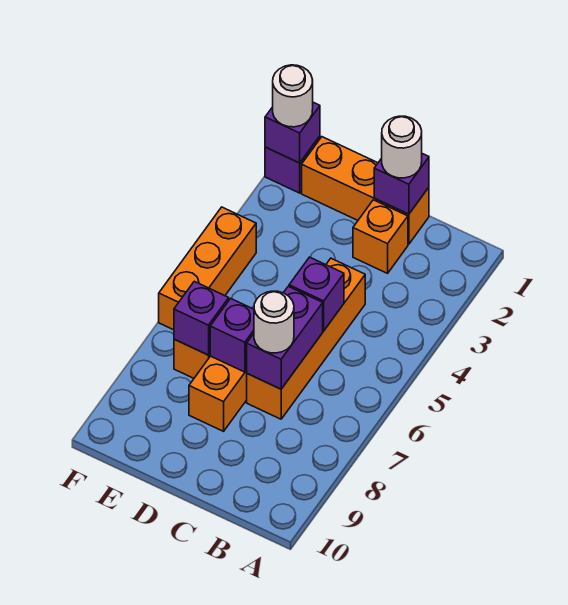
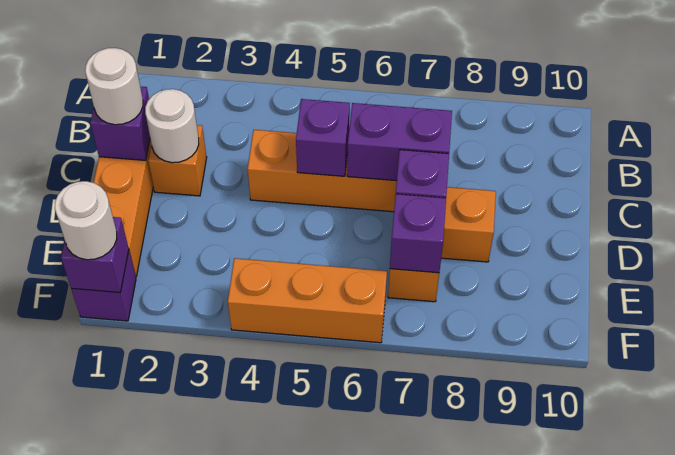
white round brick C7 level 3 -> white round brick C2 level 2

